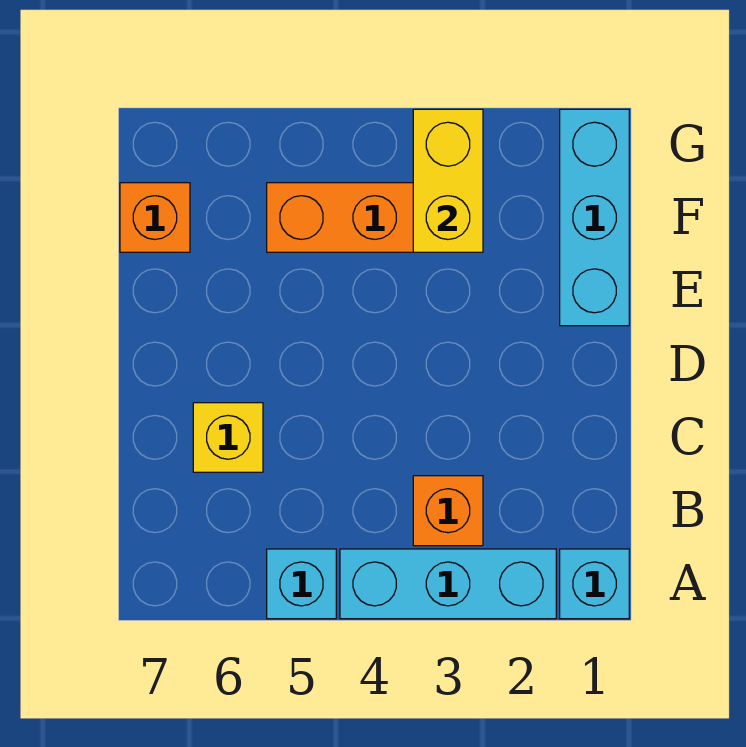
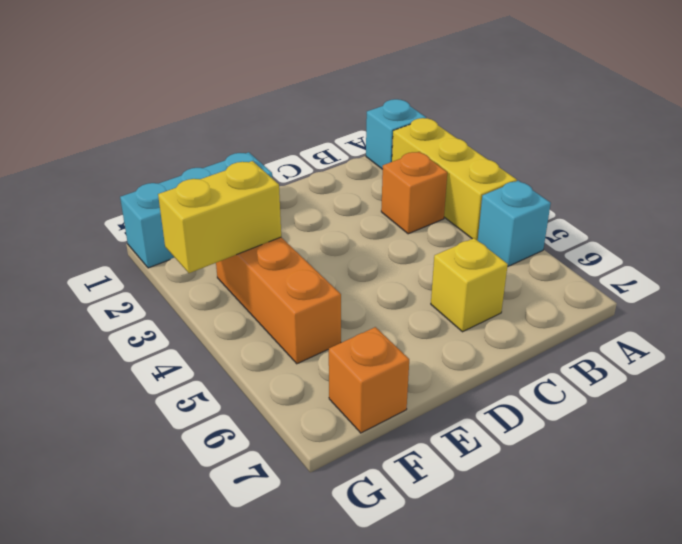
cyan brick A2:A4 level 1 -> yellow brick A2:A4 level 1

